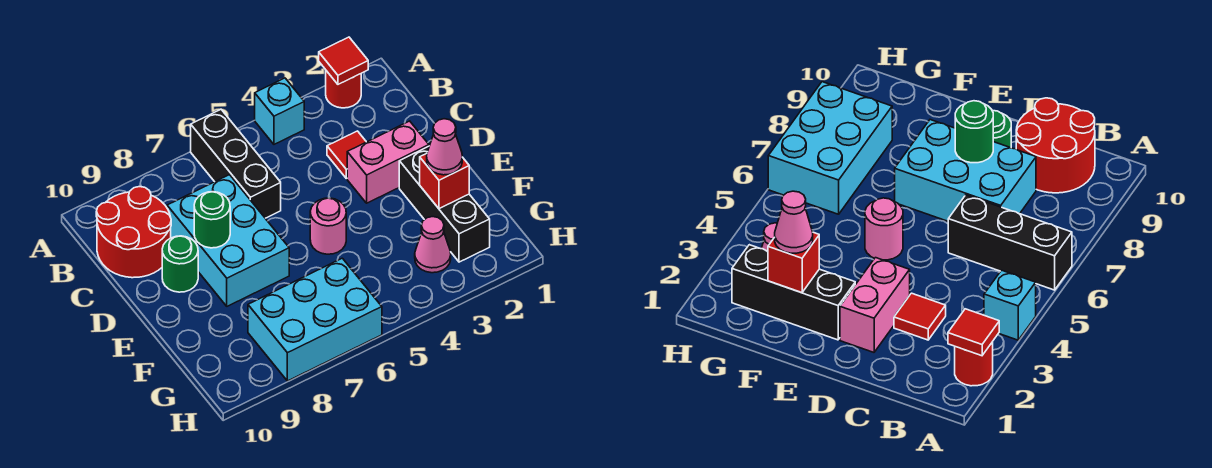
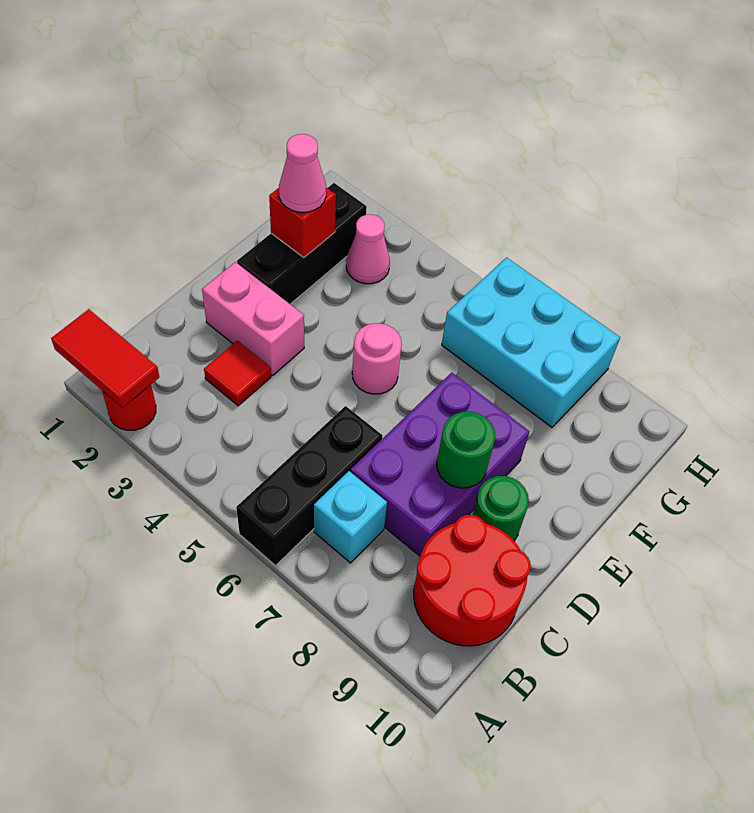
red tile A2 level 2 -> red tile A1:A2 level 2
cyan brick A4 level 1 -> cyan brick B7 level 1
cyan brick C7:E8 level 1 -> purple brick C7:E8 level 1

